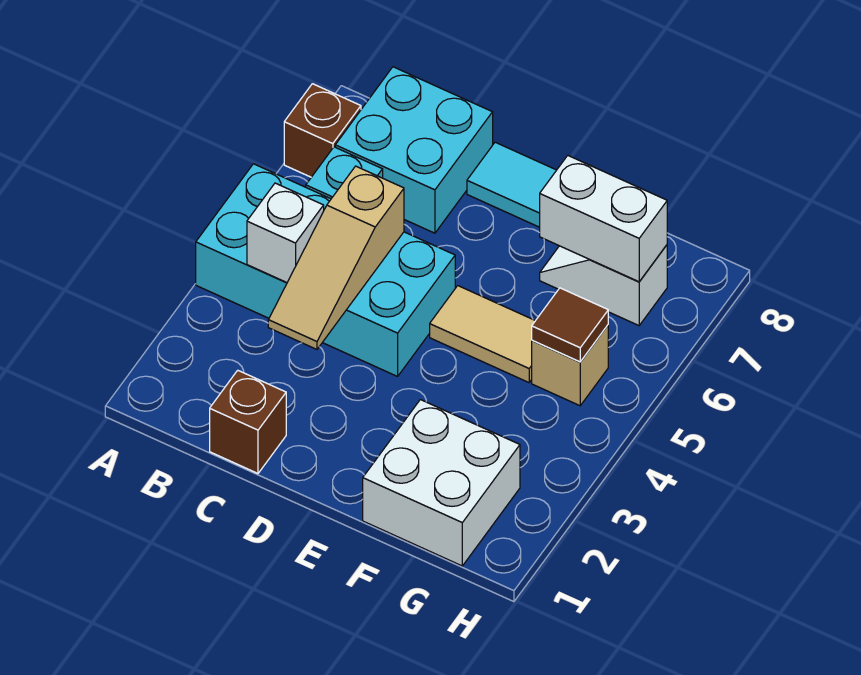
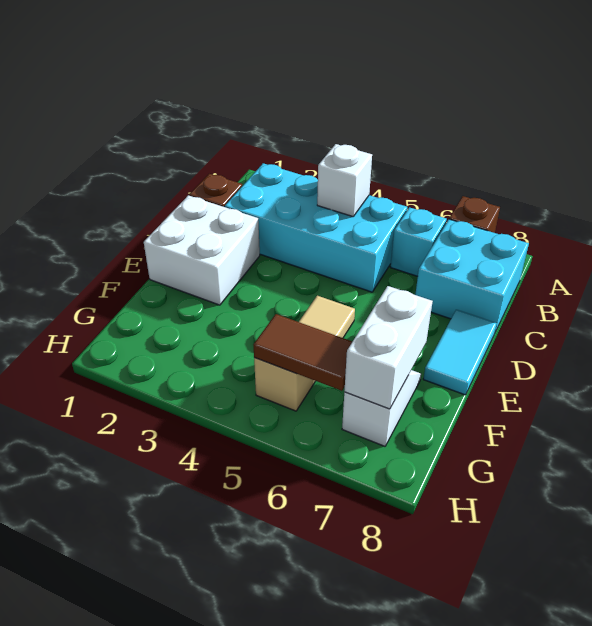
cyan brick A4:D5 level 1 -> cyan brick B2:C5 level 1
tan slope C3:C5 level 2 top 5 -> none
white brick F1:G2 level 1 -> white brick D1:E2 level 1
brown tile G5 level 2 -> brown tile G5:G6 level 2

